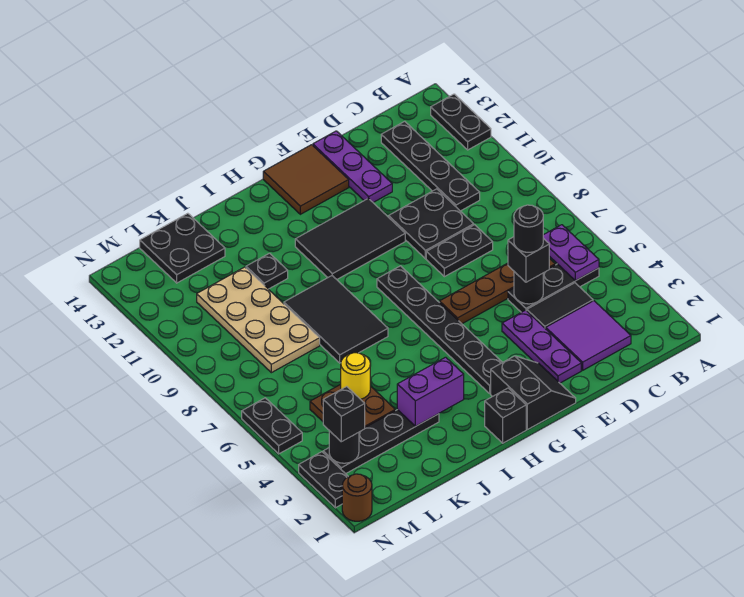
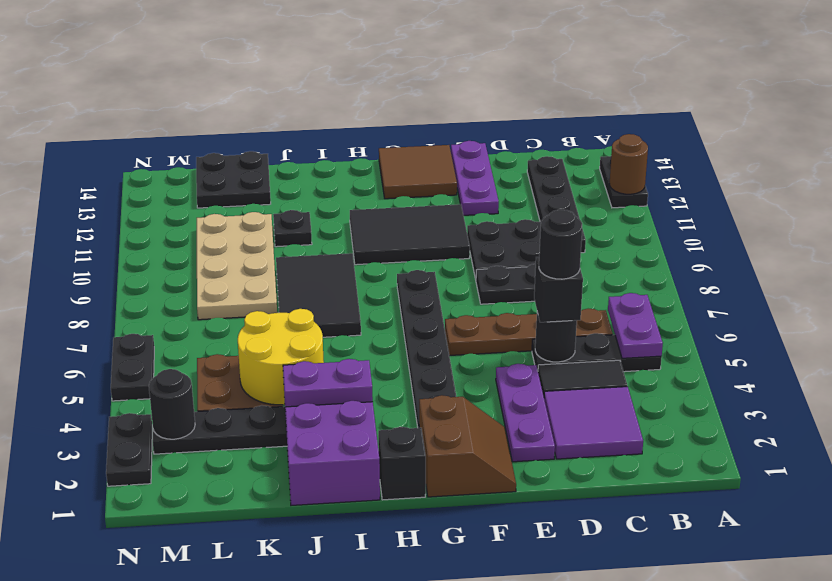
black slope F1:G2 level 1 top G -> brown slope F1:G2 level 1 top G
none -> purple brick I1:J2 level 1
yellow round brick K5 level 2 -> yellow round brick J4:K5 level 2
black brick M3 level 3 -> none
brown round brick N1 level 1 -> brown round brick A12 level 2

